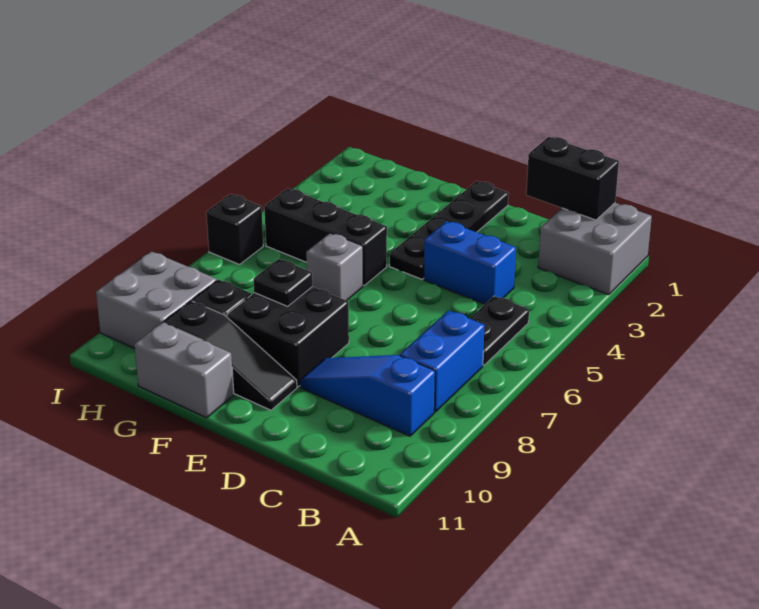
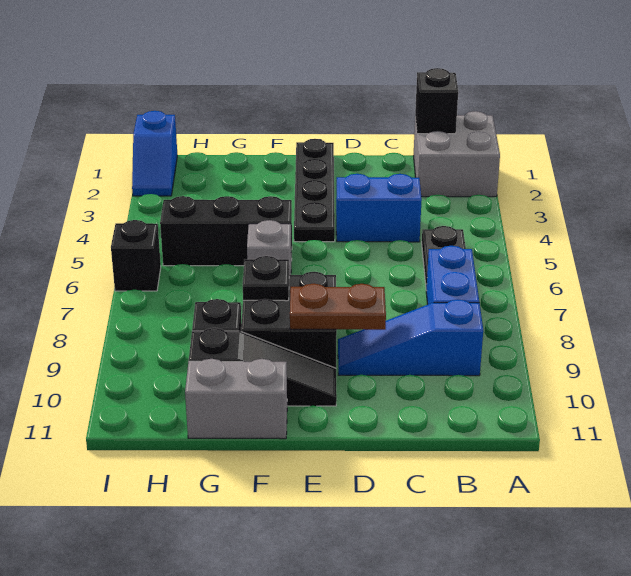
black brick B1:C1 level 2 -> black brick B1 level 2
none -> brown plate D9:E9 level 2
grey brick H9:I10 level 1 -> none
none -> blue slope I1:I2 level 1 top 1

